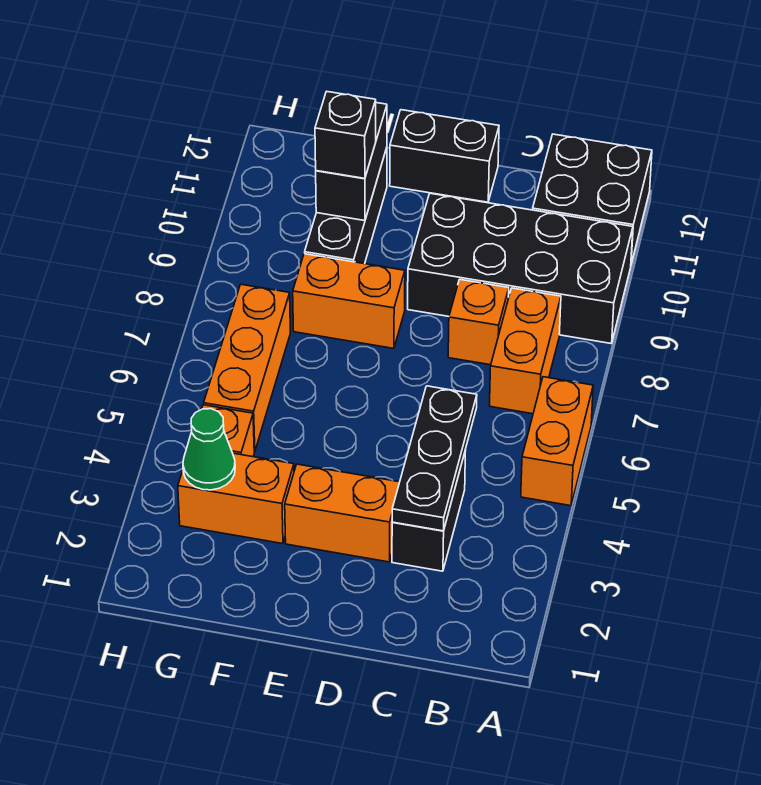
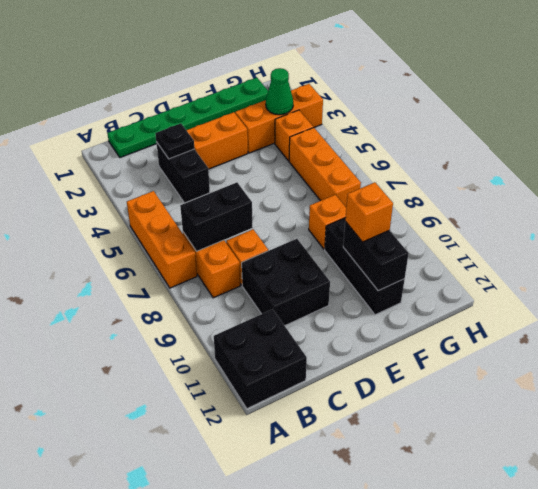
orange brick A5:A6 level 1 -> orange brick A5:A7 level 1
black brick A9:D10 level 1 -> black brick C9:D10 level 1
none -> green plate B1:G1 level 1
black plate C3:C5 level 2 -> black plate C3 level 2
black brick D12:E12 level 1 -> black brick B7:C7 level 2
orange brick E8:F8 level 1 -> orange brick F8 level 1
orange brick F3:G3 level 1 -> orange brick F3:H3 level 1
black brick F10 level 3 -> orange brick F10 level 3

